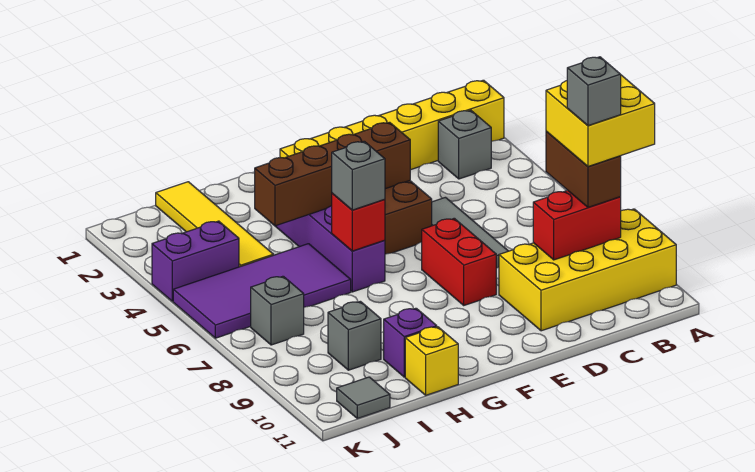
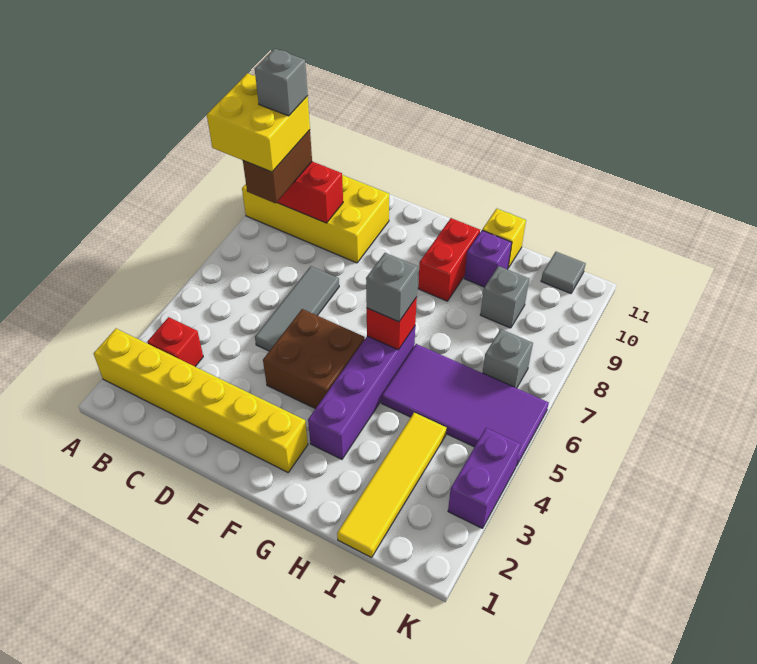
grey brick B3 level 1 -> red brick B3 level 1
brown brick E4:H4 level 2 -> none
red brick E7:E8 level 1 -> red brick G9:G10 level 1
purple brick J4:K4 level 1 -> purple brick K3:K4 level 1

